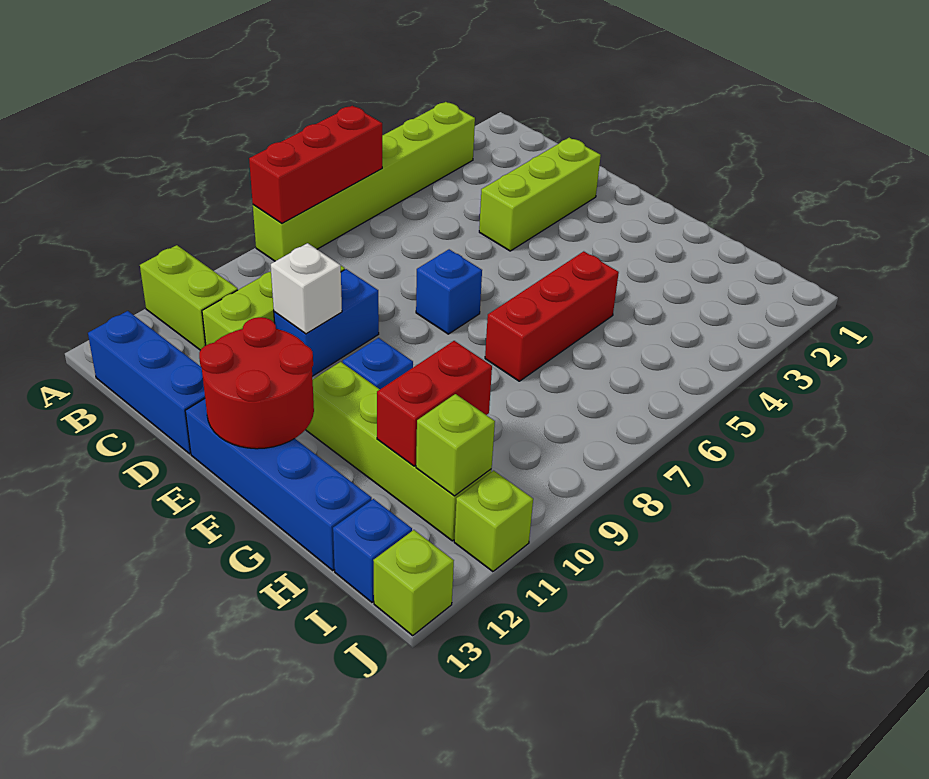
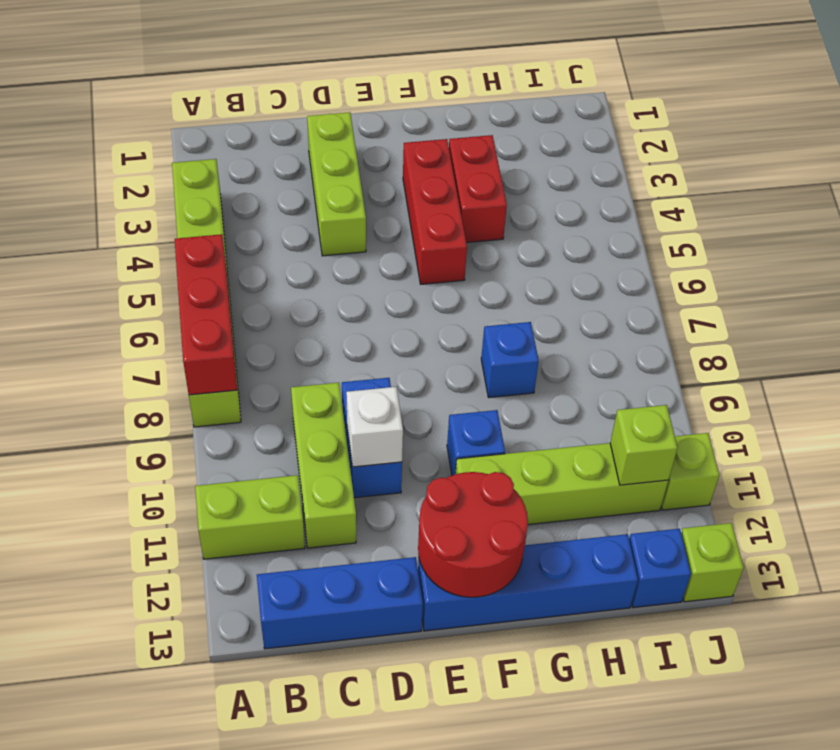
blue brick E7 level 1 -> blue brick G8 level 1
red brick G5:G7 level 1 -> red brick F3:F5 level 1
red brick H10:H11 level 2 -> red brick G3:G4 level 1

